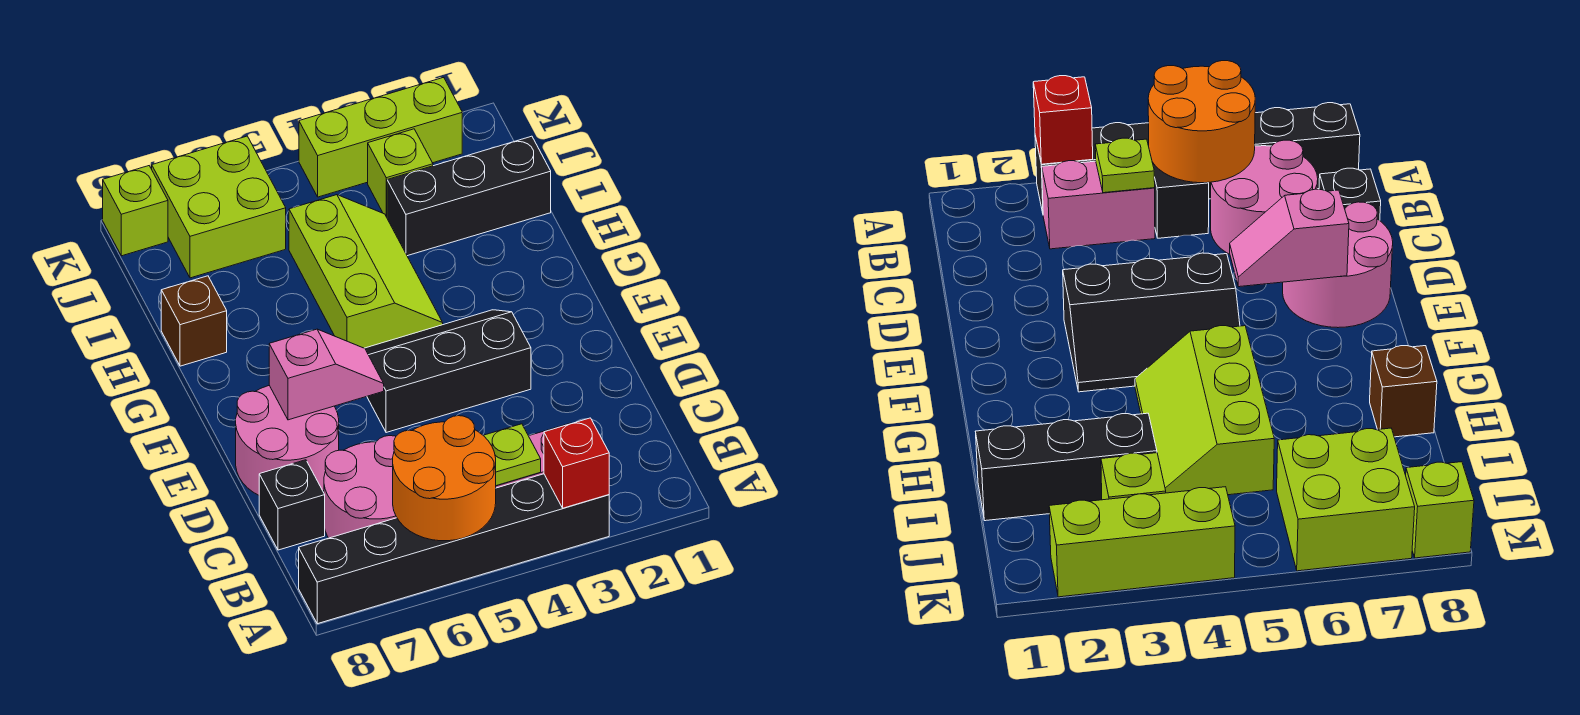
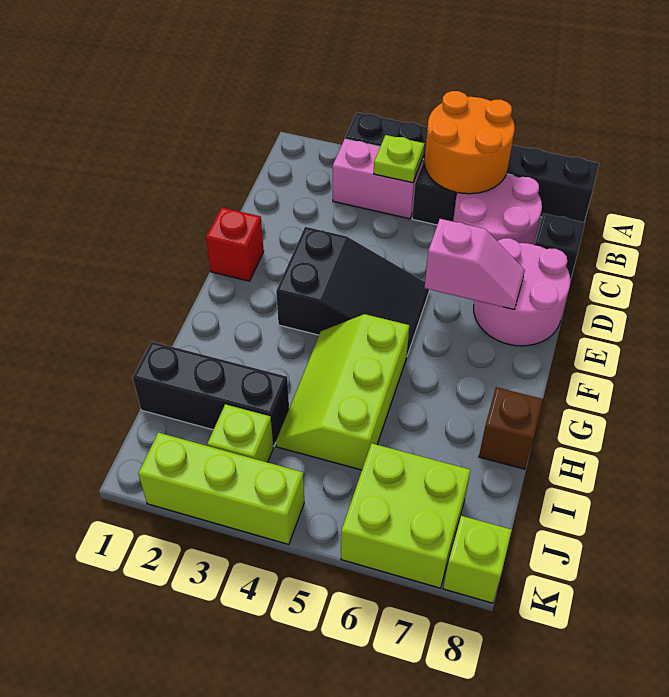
red brick A3 level 2 -> red brick E1 level 1
black slope E3:F5 level 1 top E -> black slope E3:F5 level 1 top 3
pink slope E6:E7 level 2 top 7 -> pink slope E6:E7 level 2 top 6

